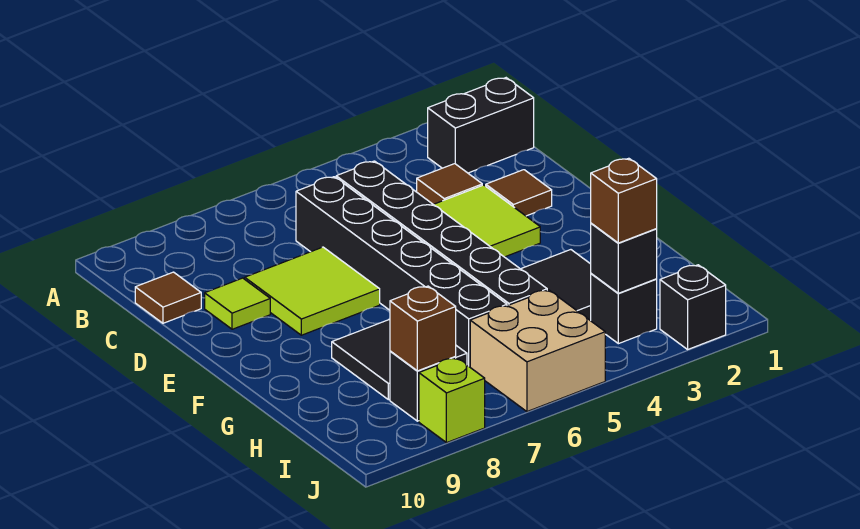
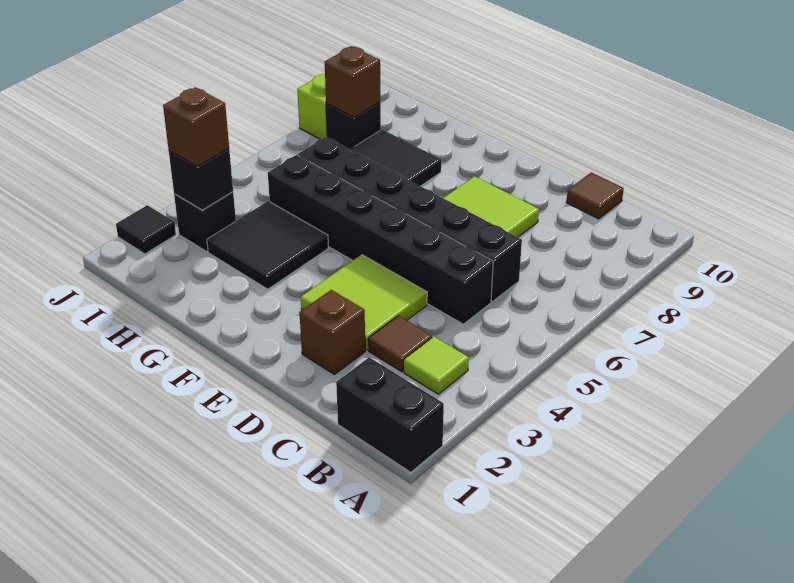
black brick B1:B2 level 1 -> black brick A1:B1 level 1
brown tile D2 level 1 -> brown brick D2 level 1
lime tile D9 level 1 -> lime tile B3 level 1
tan brick I5:J6 level 1 -> none
black brick J2 level 1 -> black tile J2 level 1

